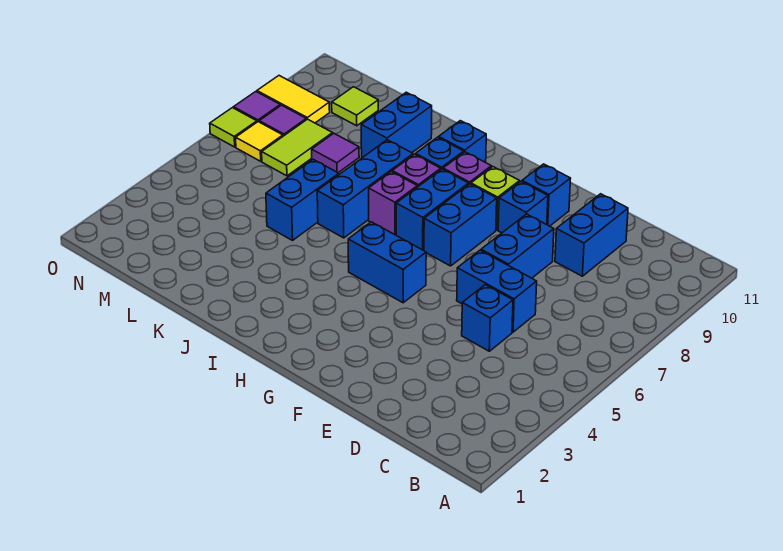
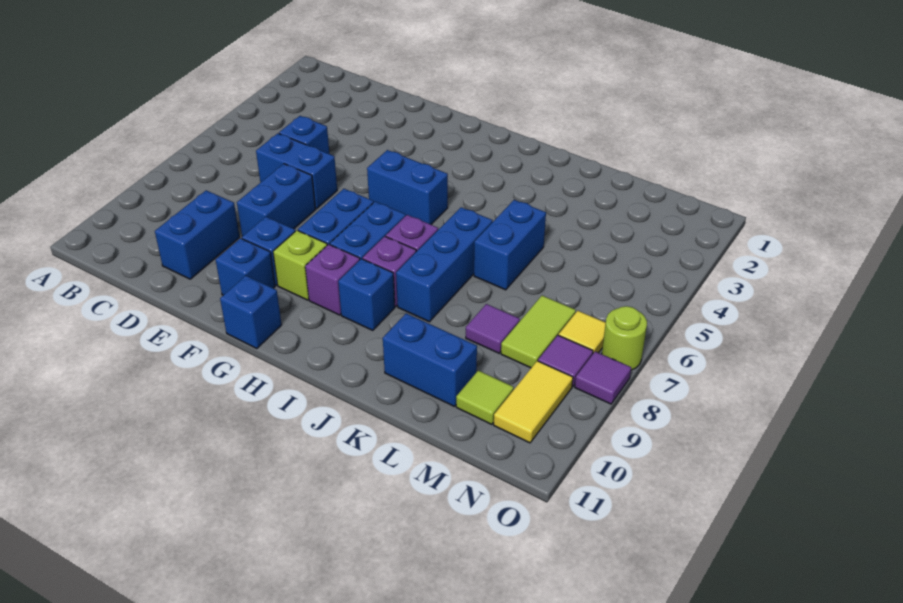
blue brick I10 level 1 -> blue brick G11 level 1
blue brick K9:K10 level 1 -> blue brick K10:L10 level 1
yellow tile N9:O9 level 1 -> yellow tile N9:N10 level 1
lime tile O7 level 1 -> lime round brick O7 level 1

